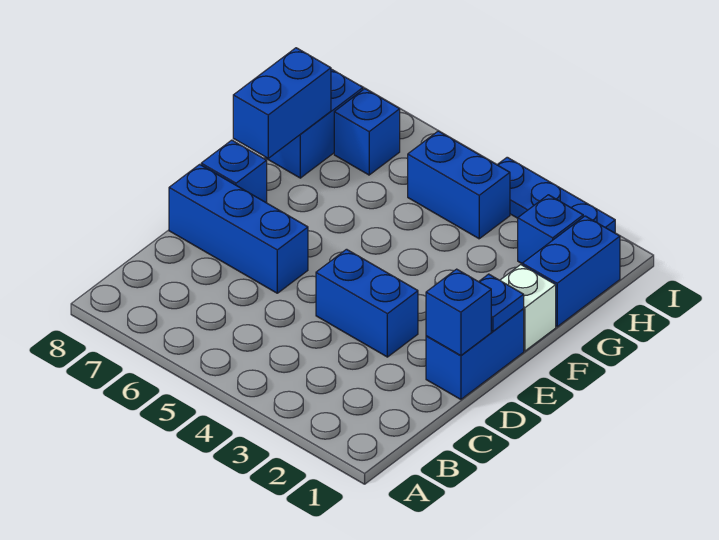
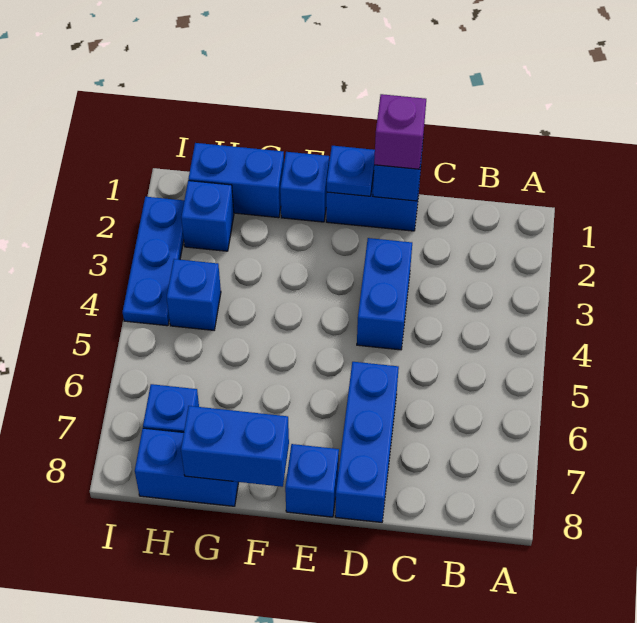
none -> purple brick D1 level 3
white brick F1 level 1 -> blue brick F1 level 1
blue brick H4:H5 level 1 -> blue brick H4 level 1

